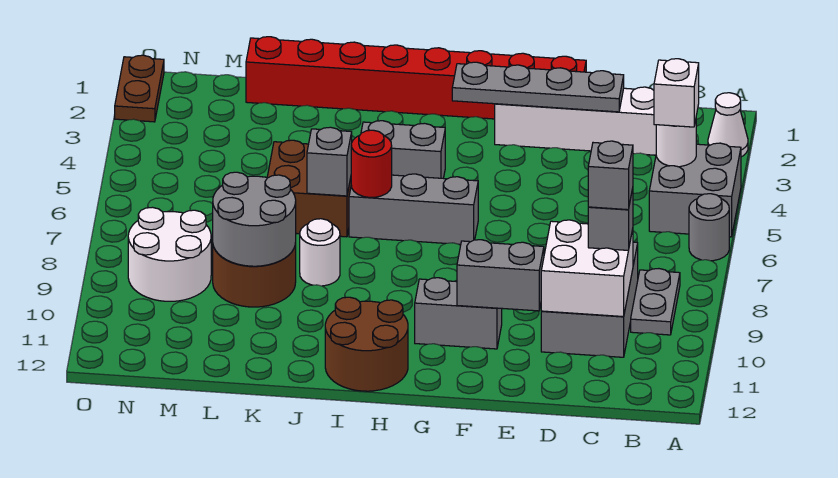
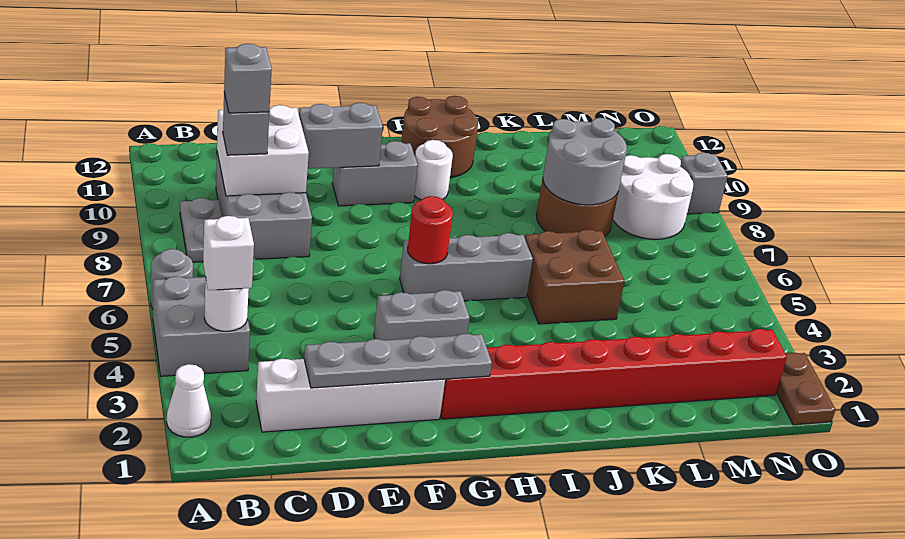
red brick E1:L1 level 1 -> red brick G2:N2 level 1
grey brick H4:I4 level 1 -> grey brick F4:G4 level 1
red round brick I6 level 2 -> red round brick G6 level 2
grey brick J6 level 2 -> grey brick O9 level 1
white round brick J8 level 1 -> white round brick H10 level 1

